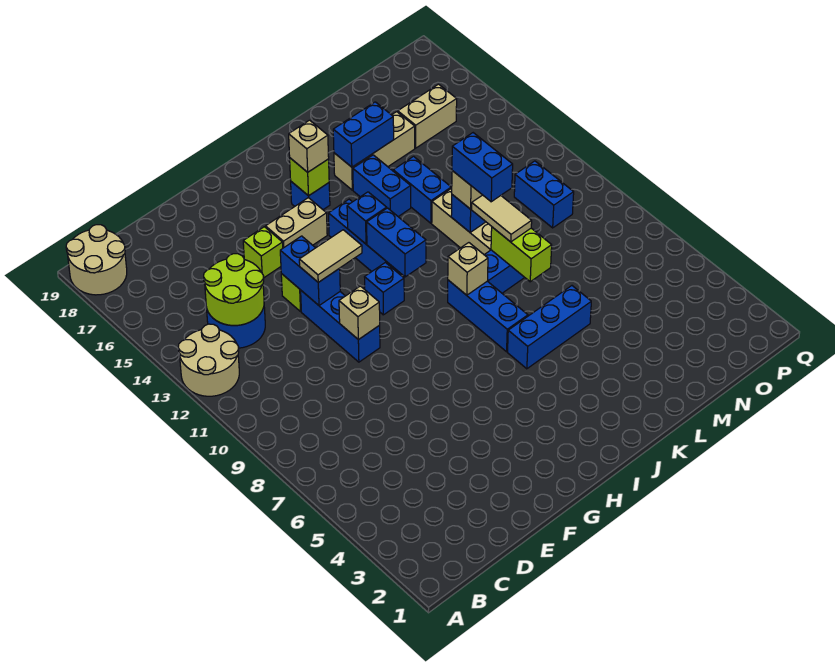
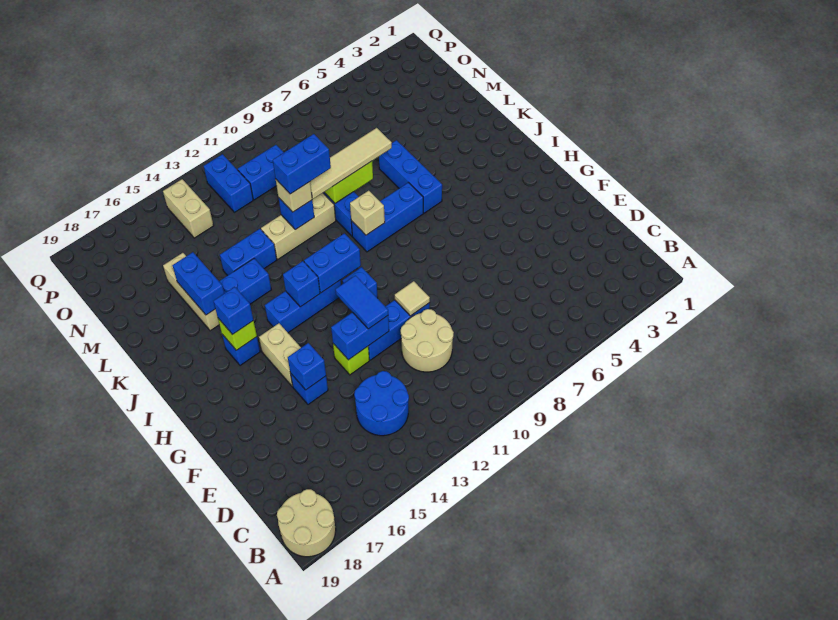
tan round brick A12:B13 level 1 -> tan round brick D10:E11 level 1
lime round brick C13:D14 level 2 -> none
tan brick F10 level 2 -> tan tile F10 level 2
tan tile F12:G12 level 3 -> blue tile F12:G12 level 3
lime brick F15 level 1 -> blue brick F15 level 1
none -> blue brick F15 level 2
tan brick I16 level 3 -> blue brick I16 level 3
tan tile L9:L10 level 3 -> tan tile L7:L10 level 3
tan brick N16:O16 level 1 -> tan brick O14:P14 level 1
none -> blue brick O12:P12 level 1

